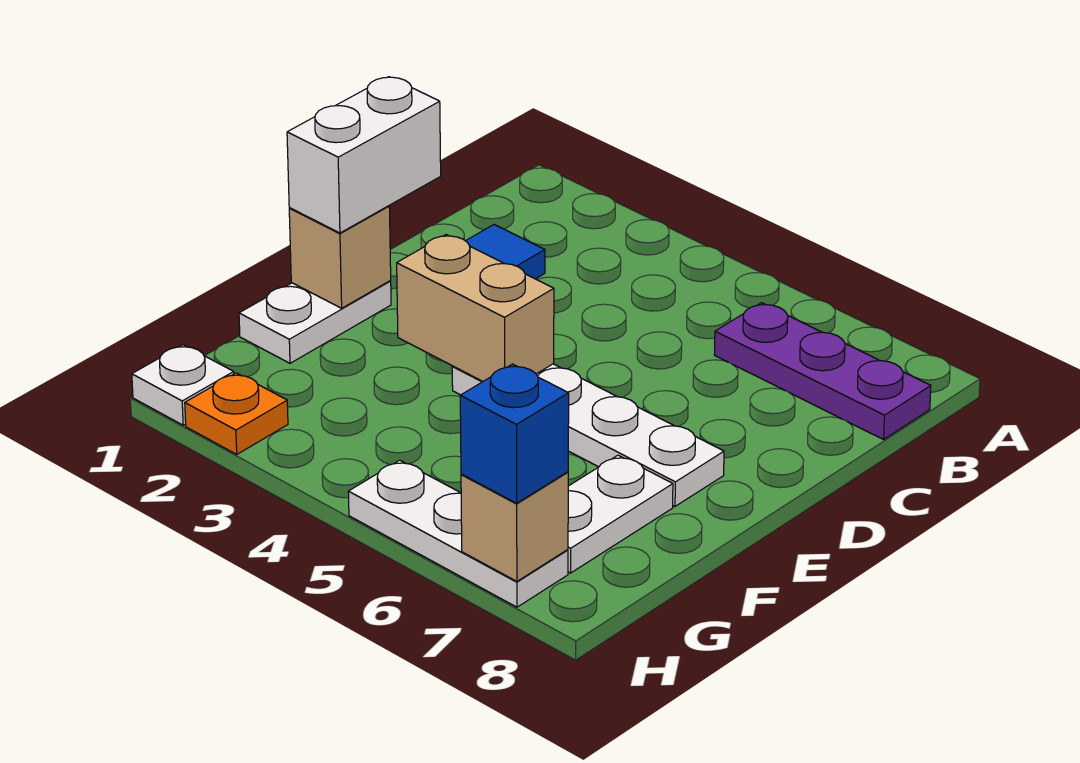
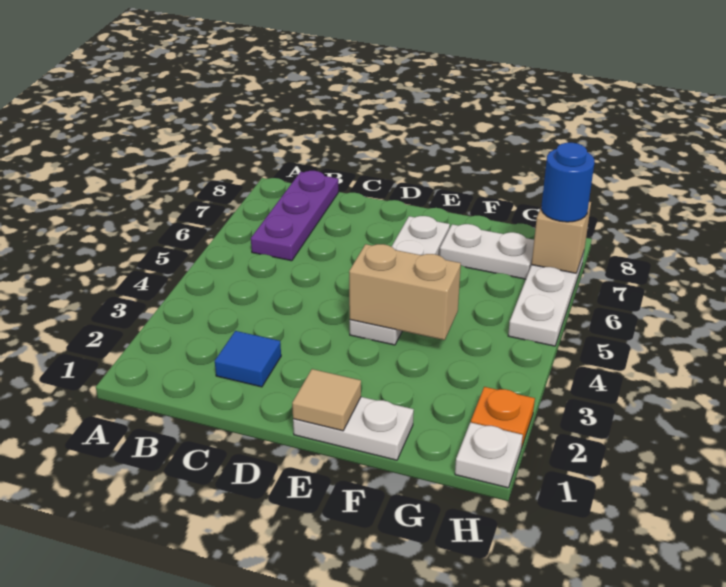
white brick D1:E1 level 3 -> none
tan brick E1 level 2 -> tan tile E1 level 2
tan brick E3:E4 level 2 -> tan brick E4:F4 level 2
blue brick H7 level 3 -> blue round brick H7 level 3

